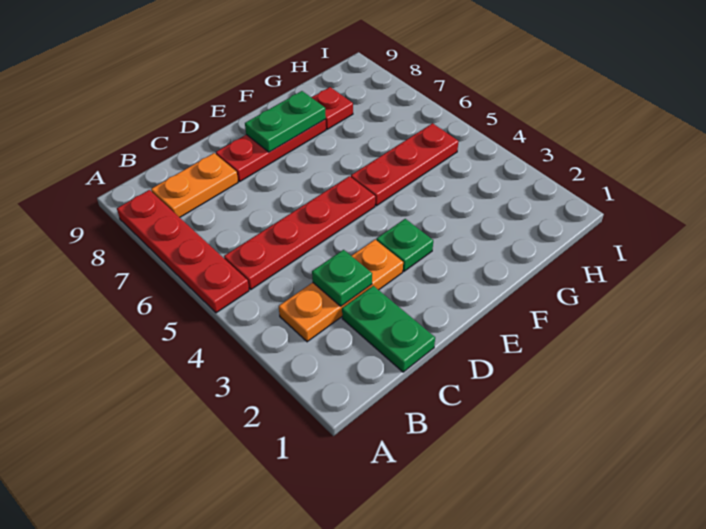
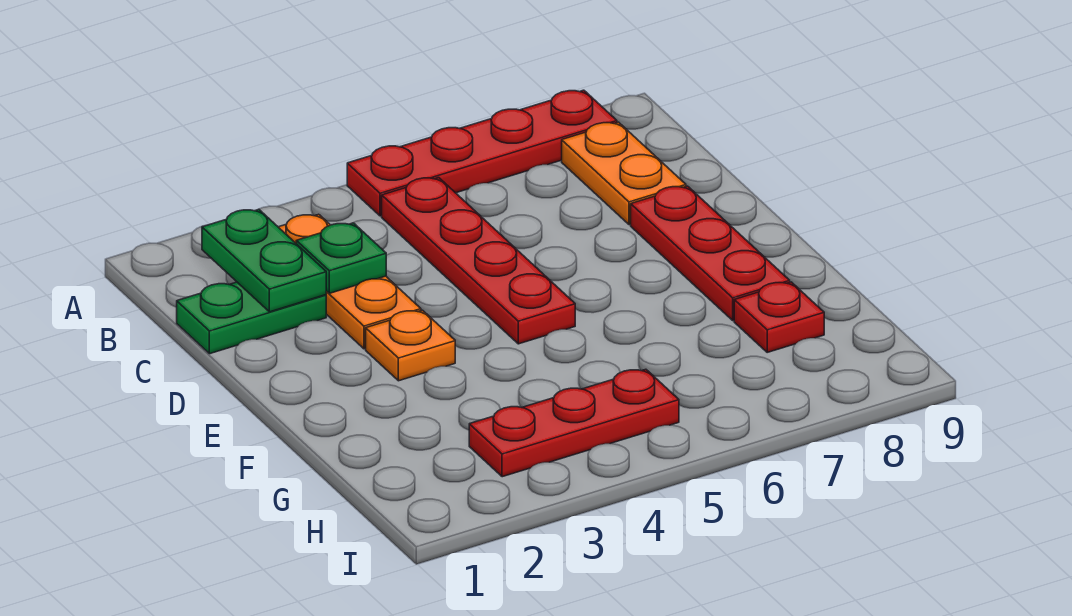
green plate E3 level 1 -> orange plate E3 level 1
green plate E8:F8 level 2 -> green plate B2:C2 level 2
red plate F5:H5 level 1 -> red plate H3:H5 level 1

